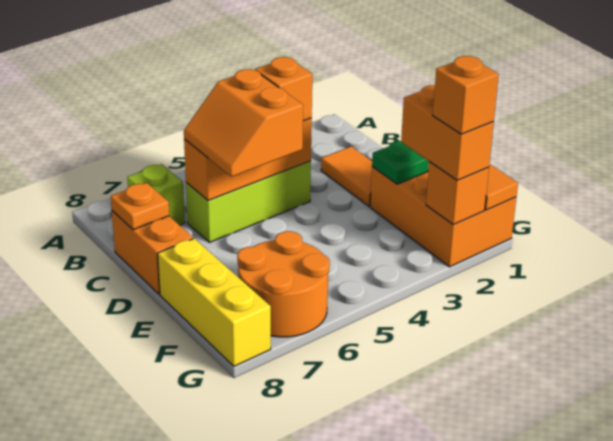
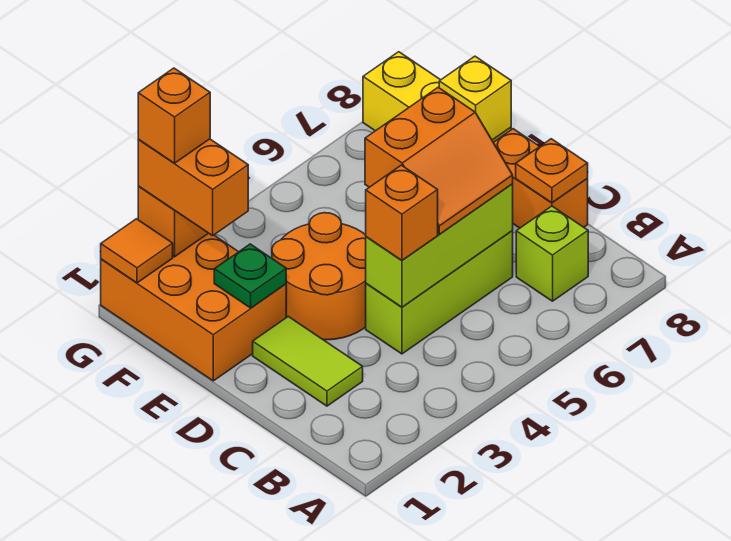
orange tile C2:D2 level 1 -> lime tile C2:D2 level 1
orange brick C4:C6 level 2 -> lime brick C4:C6 level 2
orange slope C5:D6 level 3 top 5 -> orange slope C5:D6 level 3 top D
none -> yellow brick E8 level 2
orange round brick F6:G7 level 1 -> orange round brick D3:E4 level 1

